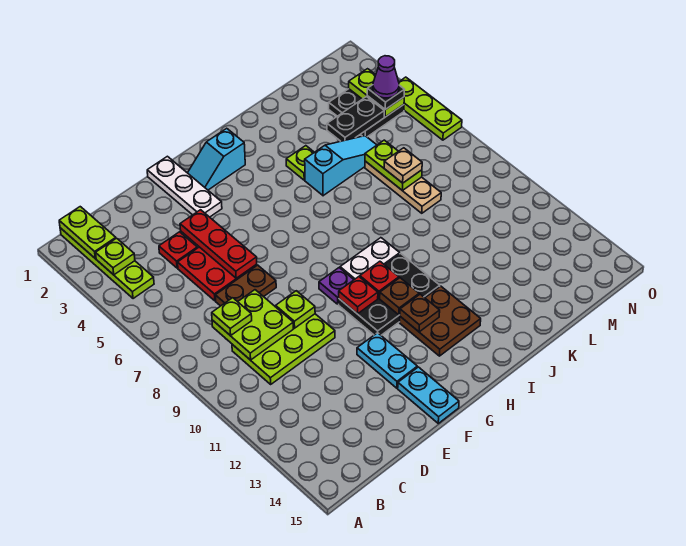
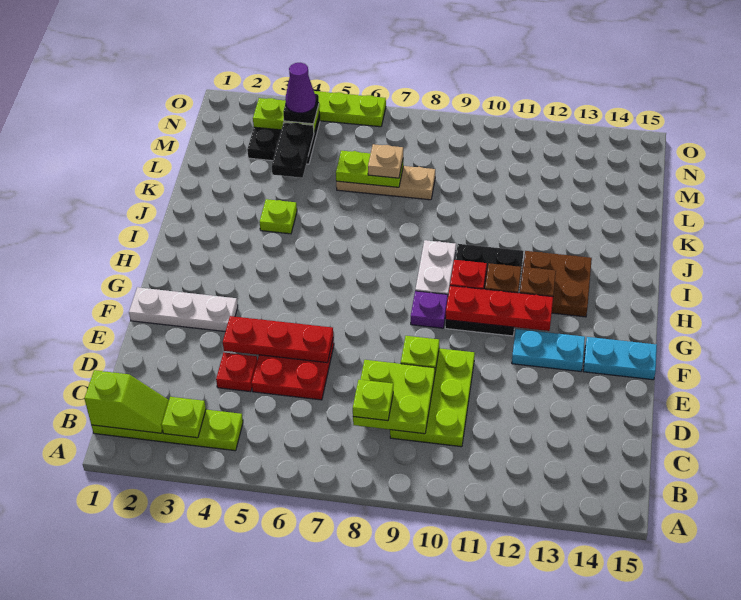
lime plate B1:B2 level 2 -> lime slope B1:B2 level 2 top 1
brown plate D7:E7 level 1 -> none
cyan slope G2:H2 level 1 top H -> none
red plate G10 level 2 -> red plate G10:G12 level 2
cyan slope J5:L5 level 1 top J -> none

